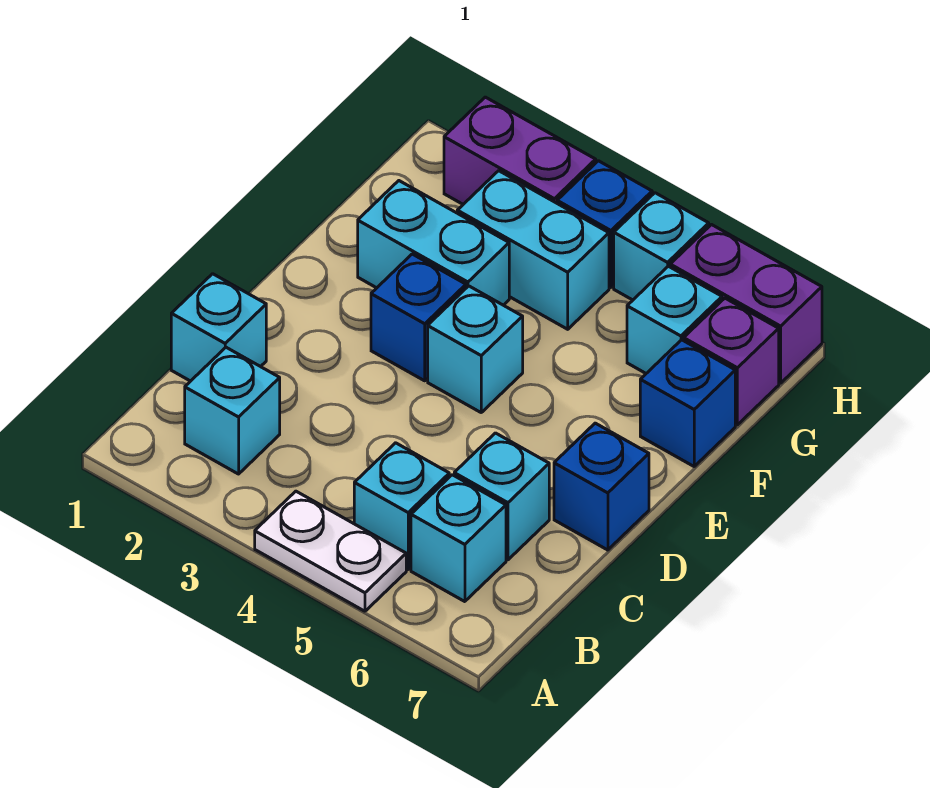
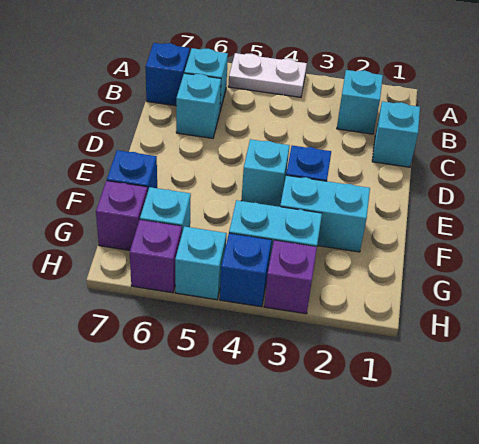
cyan brick B5 level 1 -> none
blue brick D7 level 1 -> blue brick B7 level 1
purple brick H2:H3 level 1 -> purple brick H3 level 1
purple brick H6:H7 level 1 -> purple brick H6 level 1

